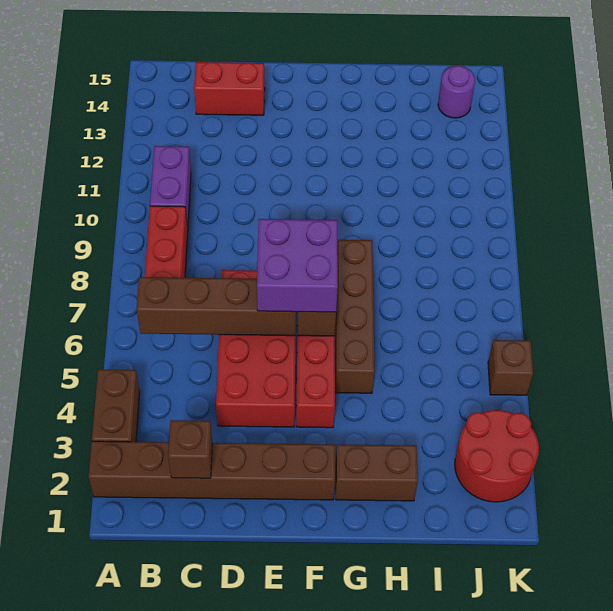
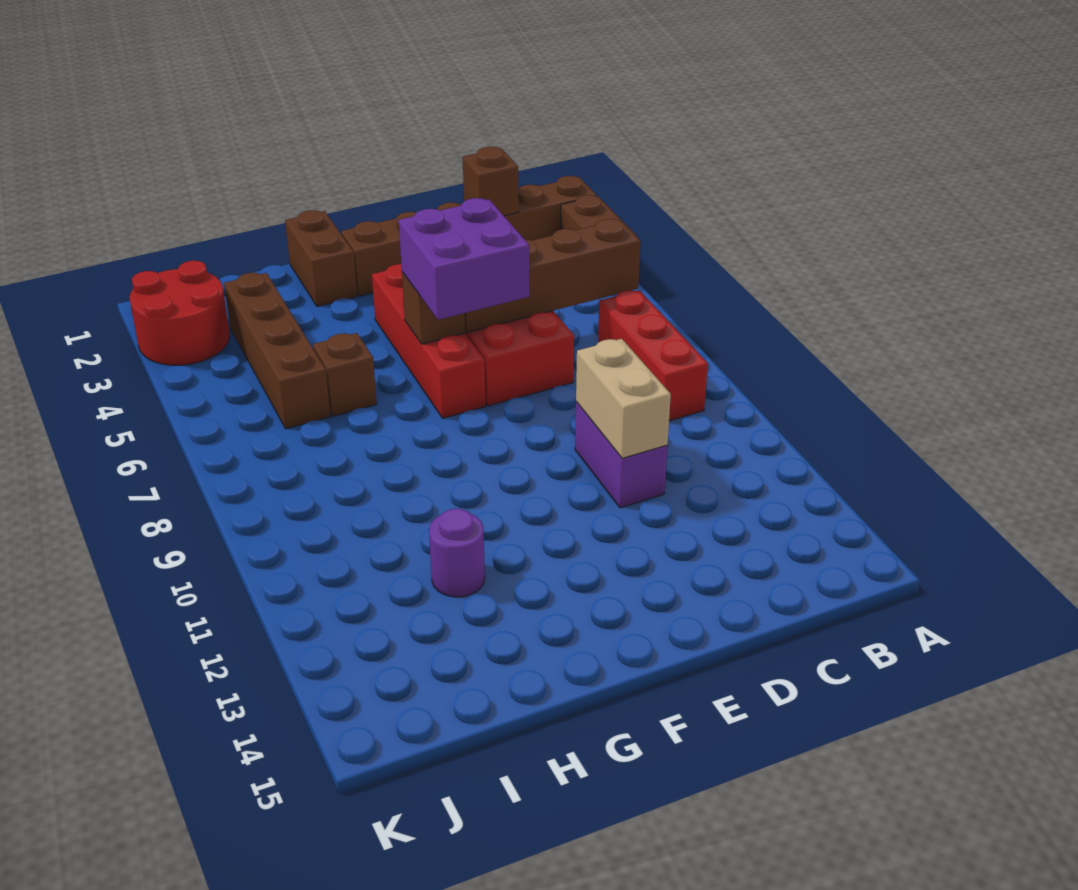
purple brick B10:B11 level 1 -> purple brick D10:D11 level 1
red brick C14:D14 level 1 -> none
none -> tan brick D10:D11 level 2
brown brick G2:H2 level 1 -> brown brick G1:G2 level 1
brown brick G5:G8 level 1 -> brown brick I3:I6 level 1
purple round brick J14 level 1 -> purple round brick H12 level 1
brown brick K5 level 1 -> brown brick H6 level 1

